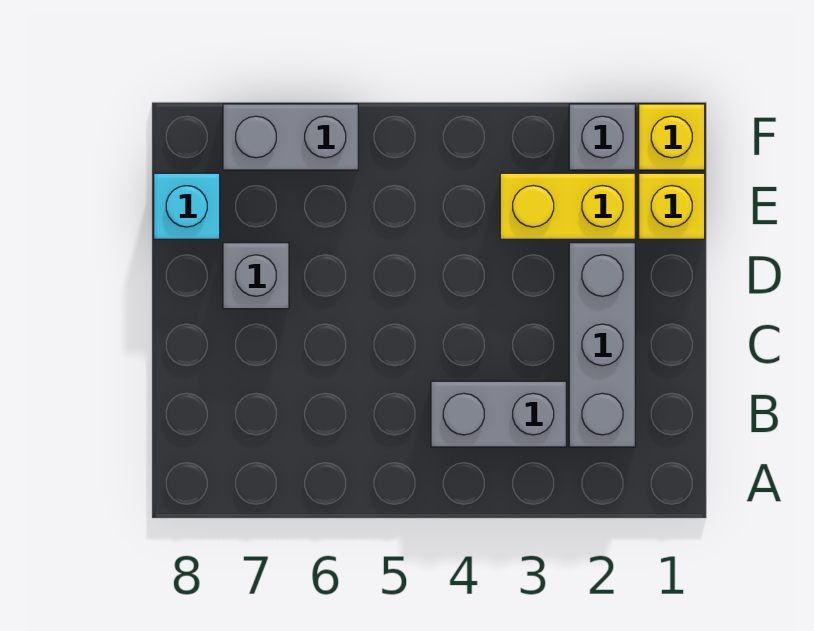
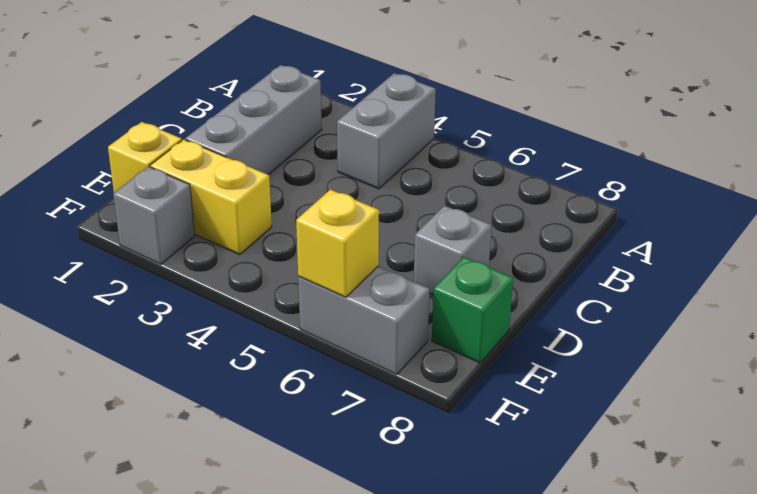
grey brick B3:B4 level 1 -> grey brick A4:B4 level 1
cyan brick E8 level 1 -> green brick E8 level 1
yellow brick F1 level 1 -> yellow brick F6 level 2

